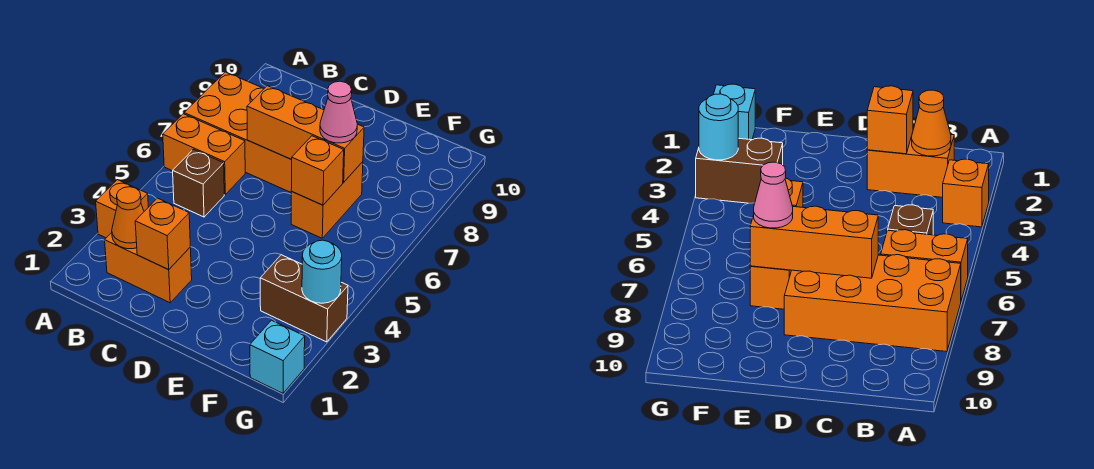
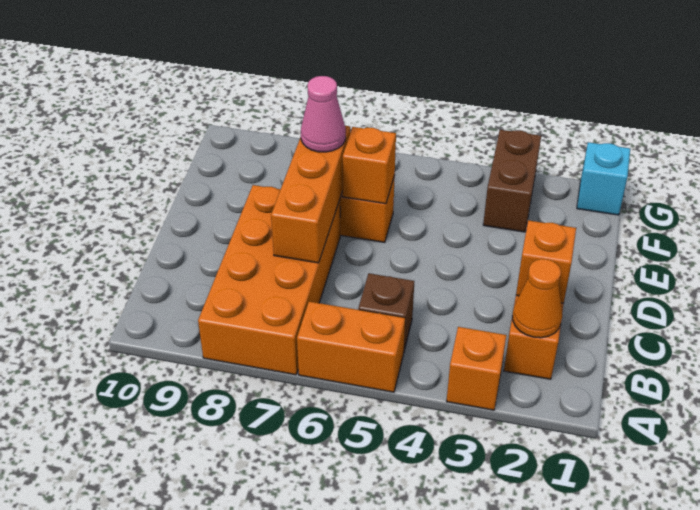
orange brick A6:B6 level 1 -> orange brick A5:A6 level 1
cyan round brick G3 level 2 -> none

